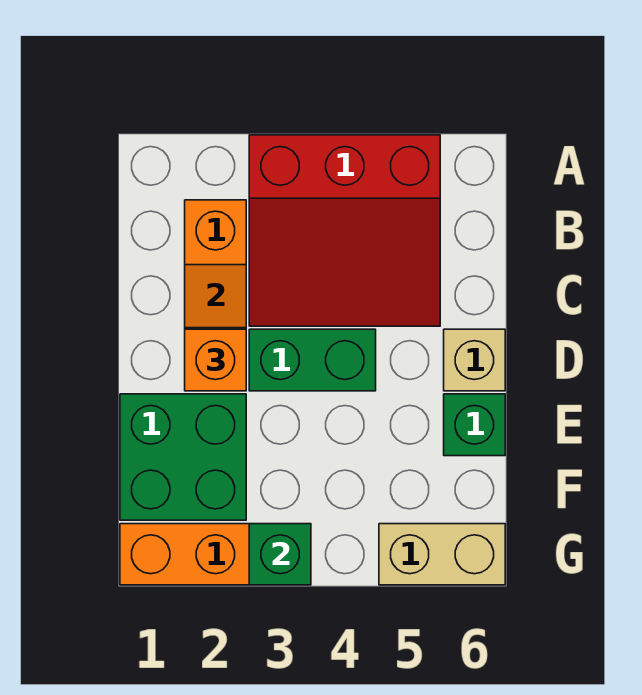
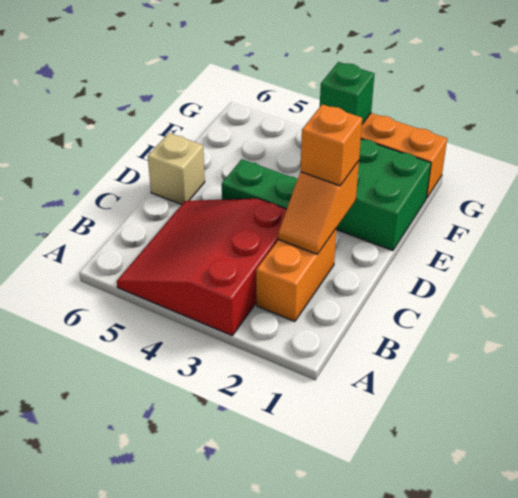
red slope A3:C5 level 1 top A -> red slope A3:C5 level 1 top 3
green brick E6 level 1 -> none
tan brick G5:G6 level 1 -> none

